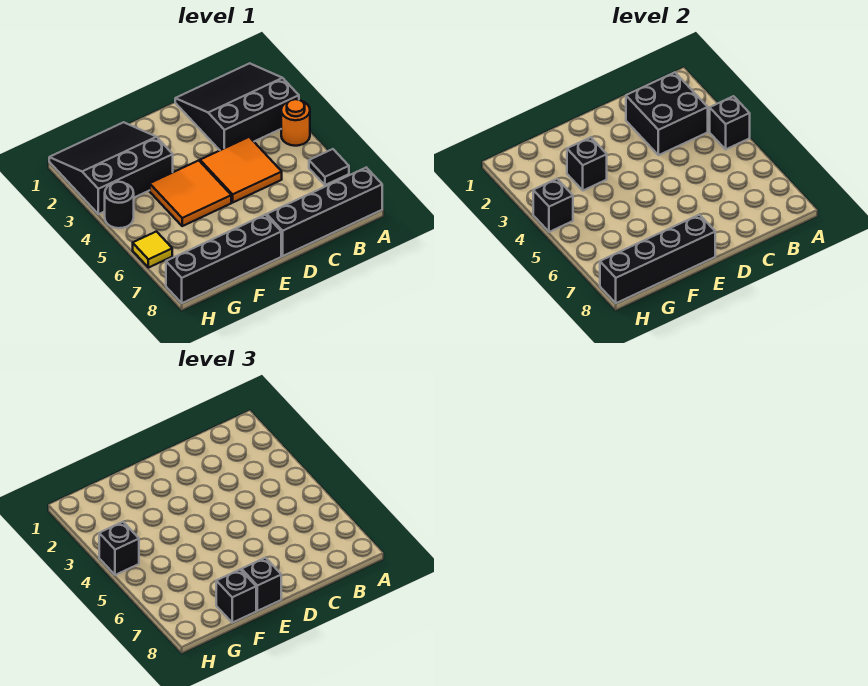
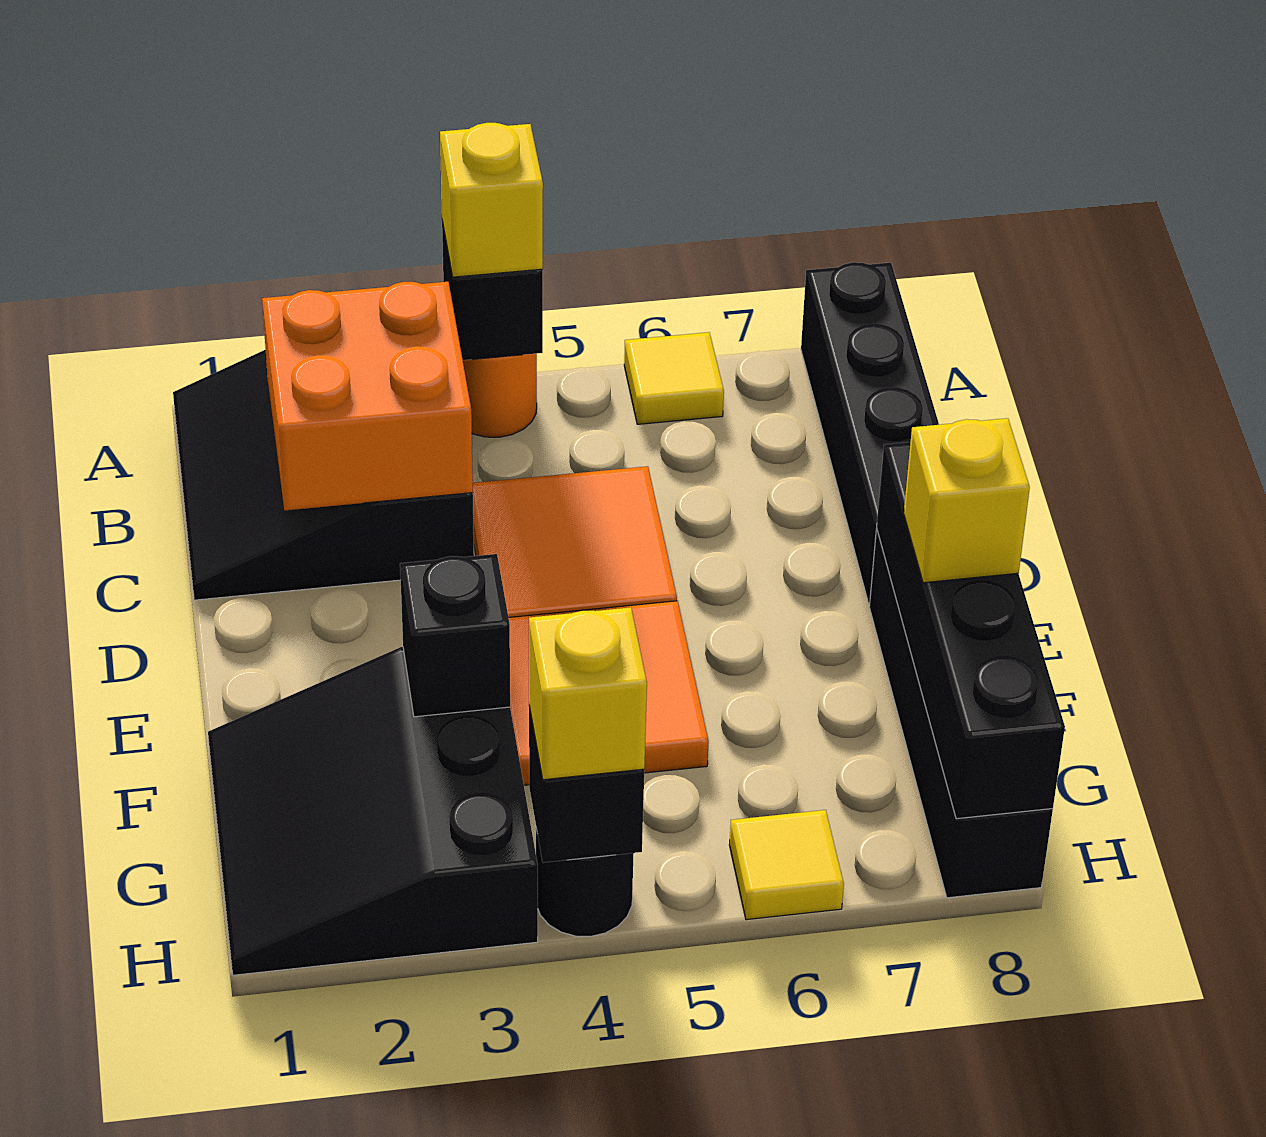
none -> yellow brick A4 level 3
black tile A6 level 1 -> yellow tile A6 level 1
black brick B2:C3 level 2 -> orange brick B2:C3 level 2
black brick E8 level 3 -> none
black brick F8 level 3 -> yellow brick F8 level 3
black brick H4 level 3 -> yellow brick H4 level 3

